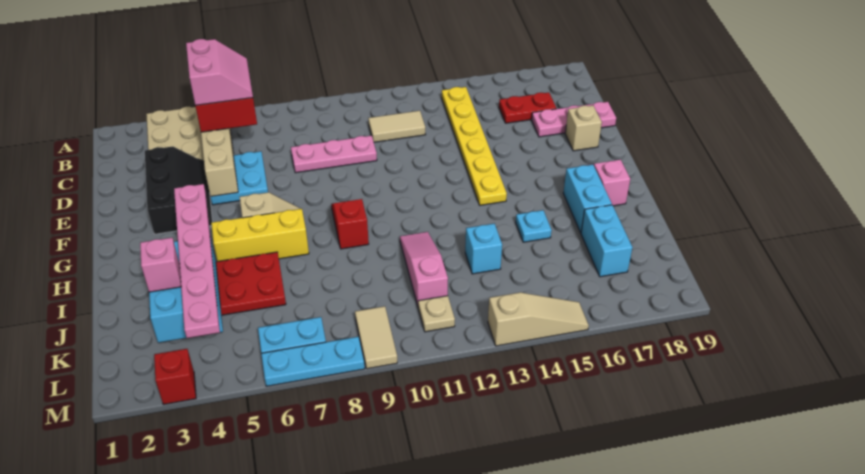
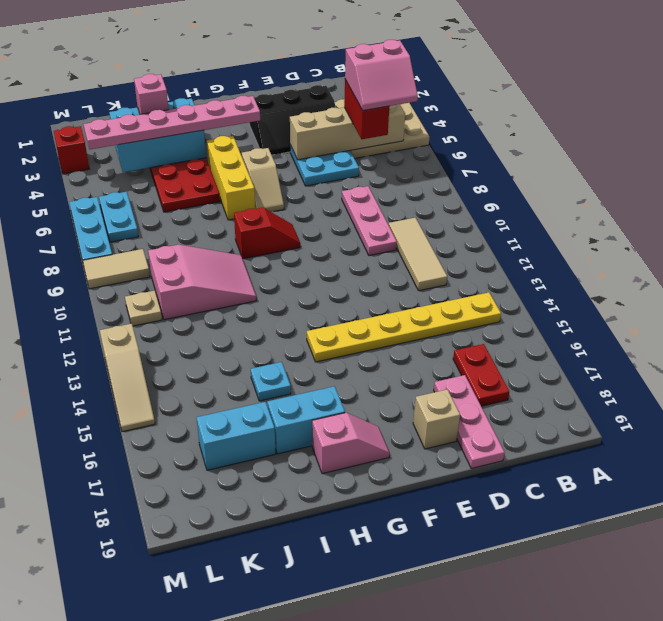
tan tile C11:C12 level 1 -> tan tile C10:C12 level 1
pink slope I11:K11 level 1 top K -> pink slope I10:K11 level 1 top K
cyan brick J13 level 1 -> none

